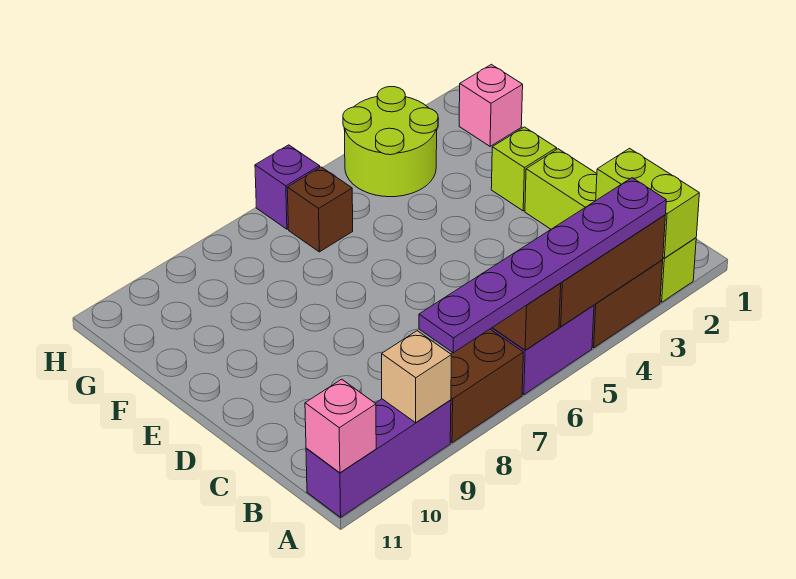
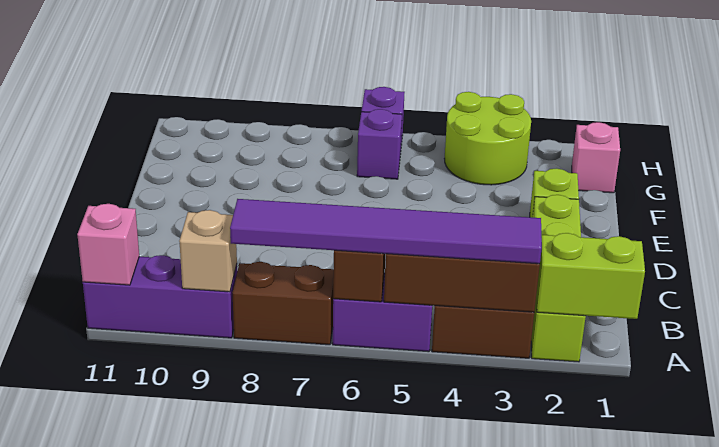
lime brick A2:B2 level 2 -> lime brick A1:A2 level 2
purple plate A3:A8 level 3 -> purple tile A3:A8 level 3
brown brick G6 level 1 -> purple brick G6 level 1

